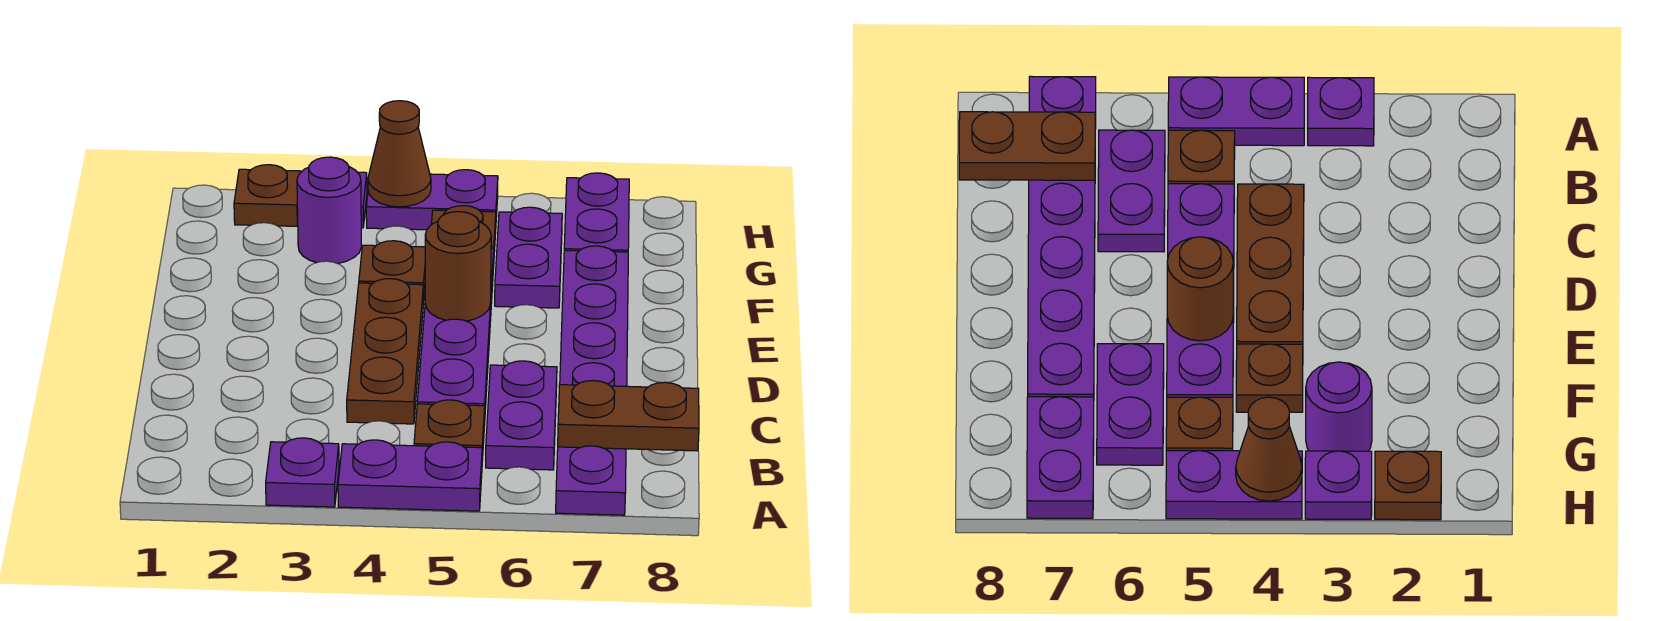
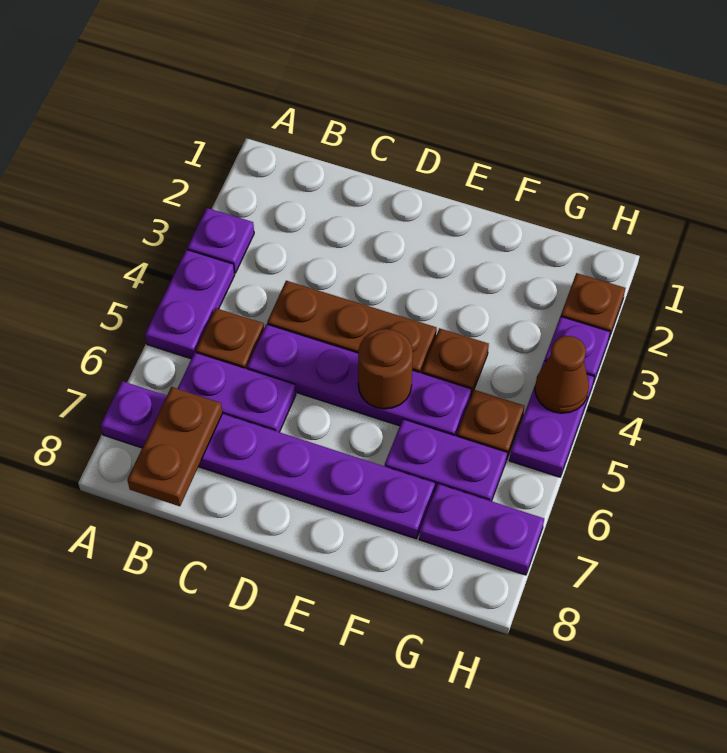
purple round brick G3 level 1 -> none

